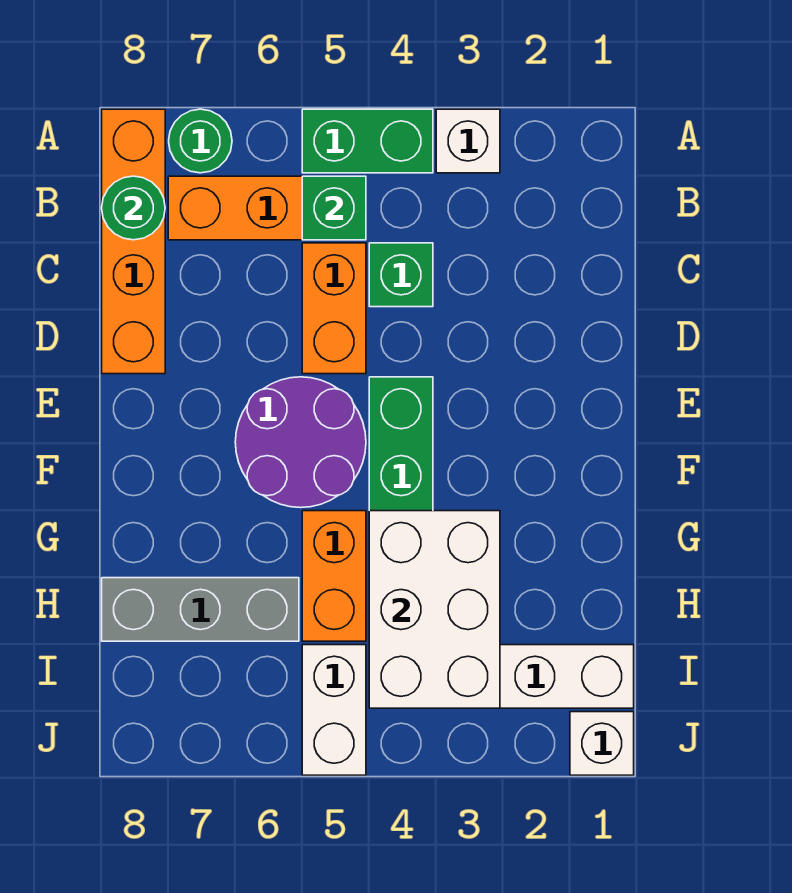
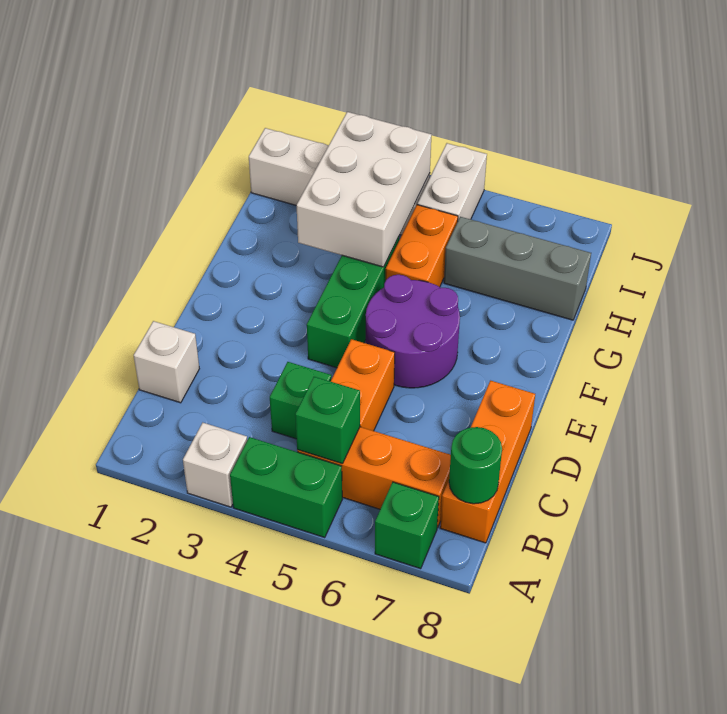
green round brick A7 level 1 -> green brick A7 level 1
orange brick A8:D8 level 1 -> orange brick B8:D8 level 1
white brick J1 level 1 -> white brick C1 level 1

